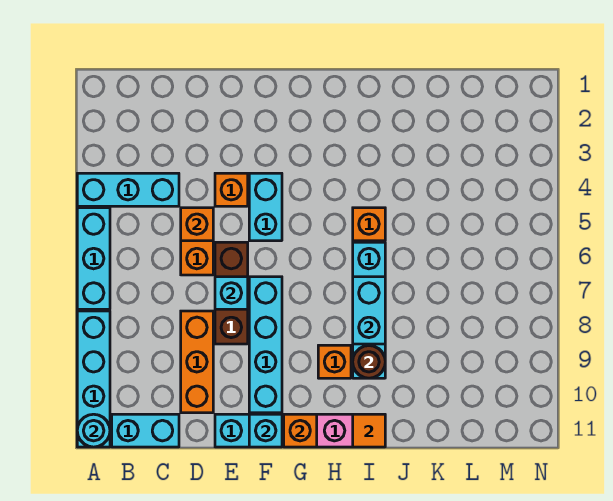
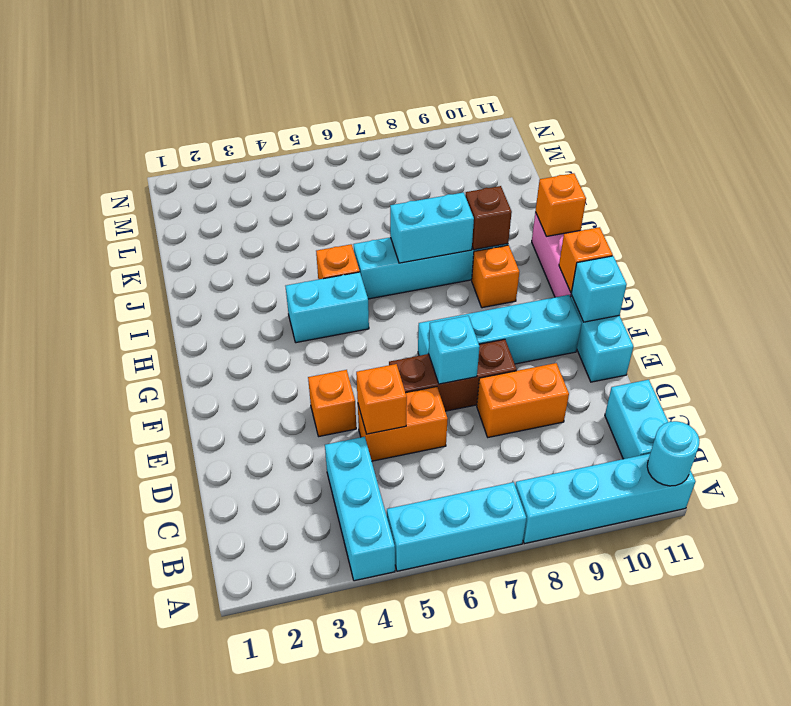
orange brick D8:D10 level 1 -> orange brick D8:D9 level 1
cyan brick F4:F5 level 1 -> cyan brick H4:H5 level 1
brown round brick I9 level 2 -> brown brick I9 level 2
orange tile I11 level 2 -> orange brick I11 level 2

